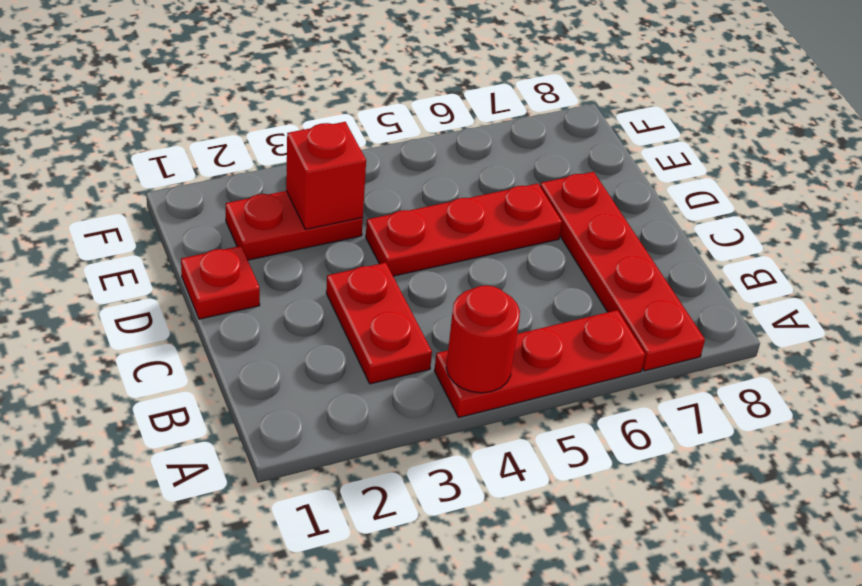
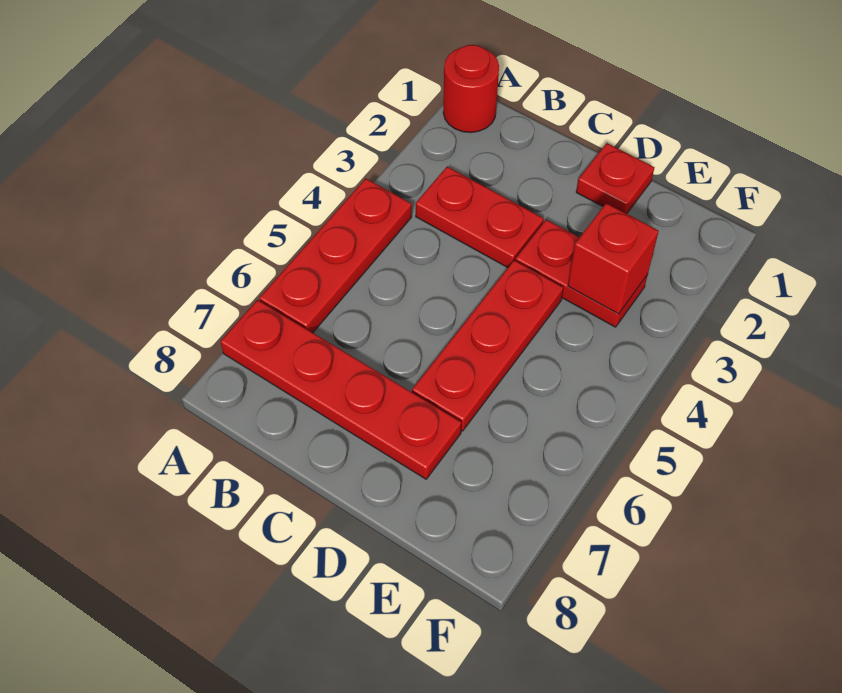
red round brick A4 level 2 -> red round brick A1 level 1
red plate E2:E3 level 1 -> red plate D3:E3 level 1

